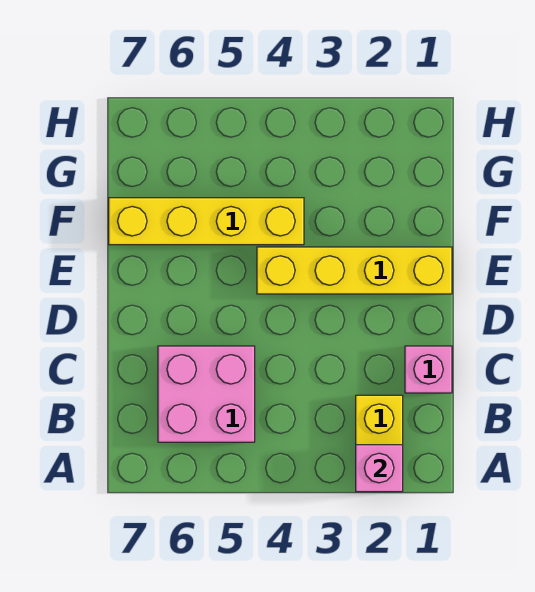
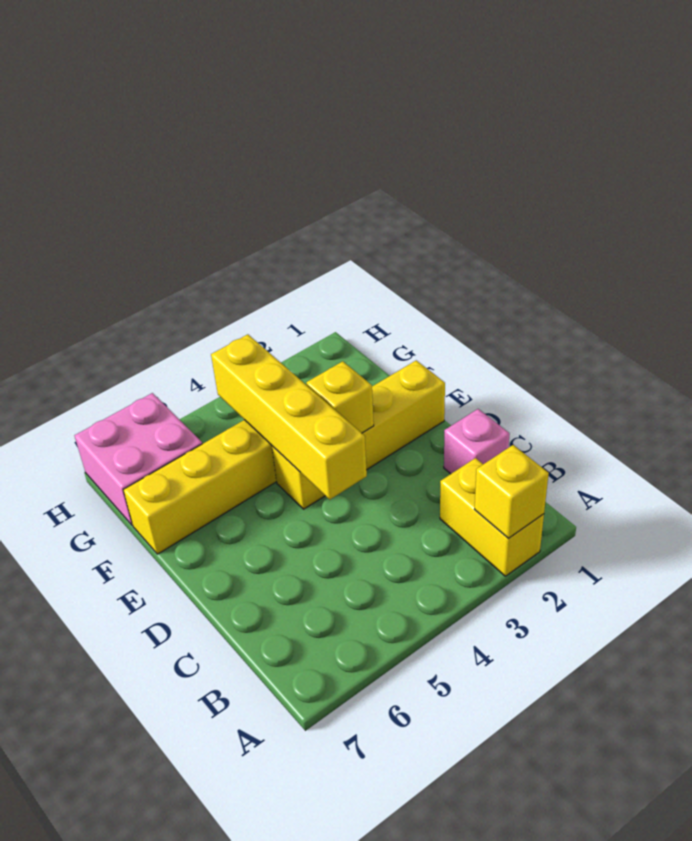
pink brick A2 level 2 -> yellow brick A2 level 2
pink brick B5:C6 level 1 -> pink brick G6:H7 level 1
none -> yellow brick D4:G4 level 2
none -> yellow brick E3 level 2

